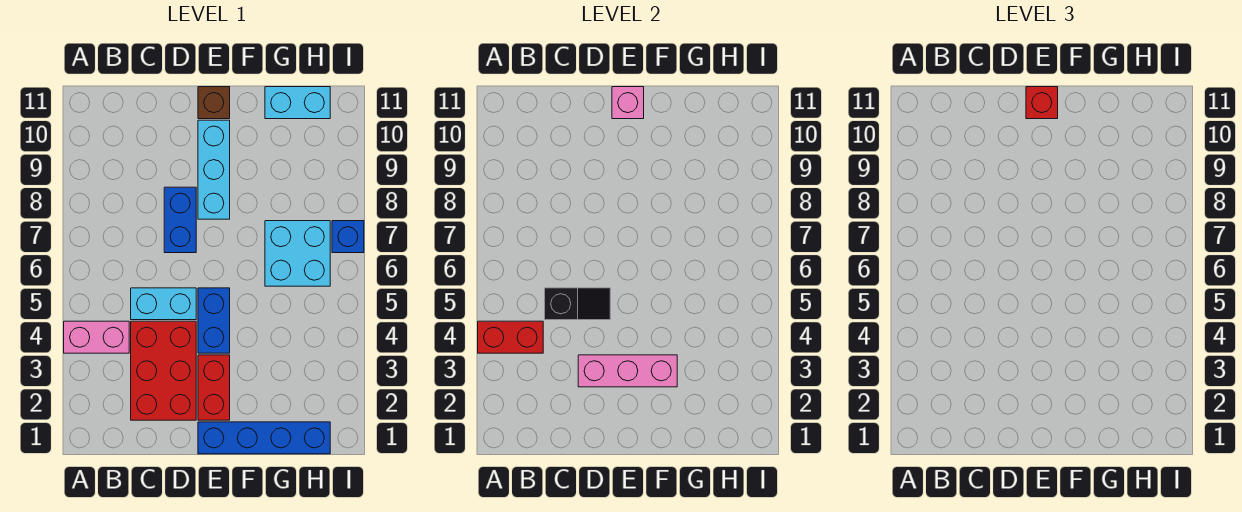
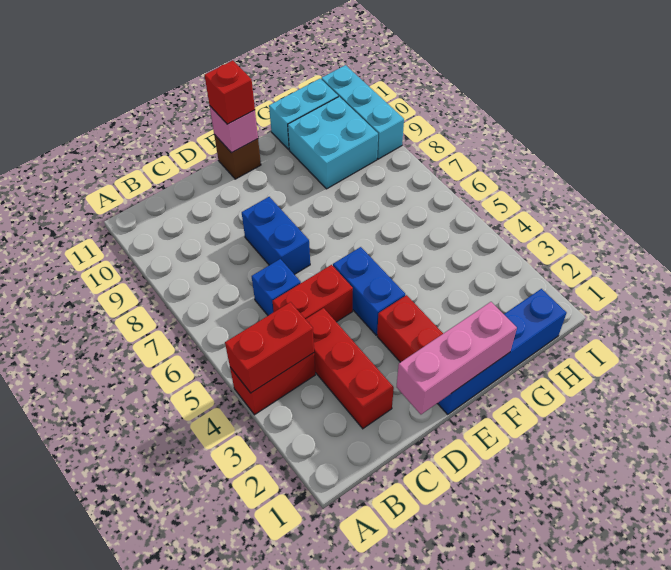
pink brick A4:B4 level 1 -> red brick A4:B4 level 1
red brick C2:D4 level 1 -> red brick C2:C4 level 1
cyan brick C5:D5 level 1 -> red brick C5:D5 level 1
black slope C5:D5 level 2 top C -> none
pink brick D3:F3 level 2 -> pink brick D1:F1 level 2
cyan brick E8:E10 level 1 -> cyan brick I9:I11 level 1
cyan brick G6:H7 level 1 -> cyan brick G9:H10 level 1
blue brick I7 level 1 -> blue brick C6 level 1

